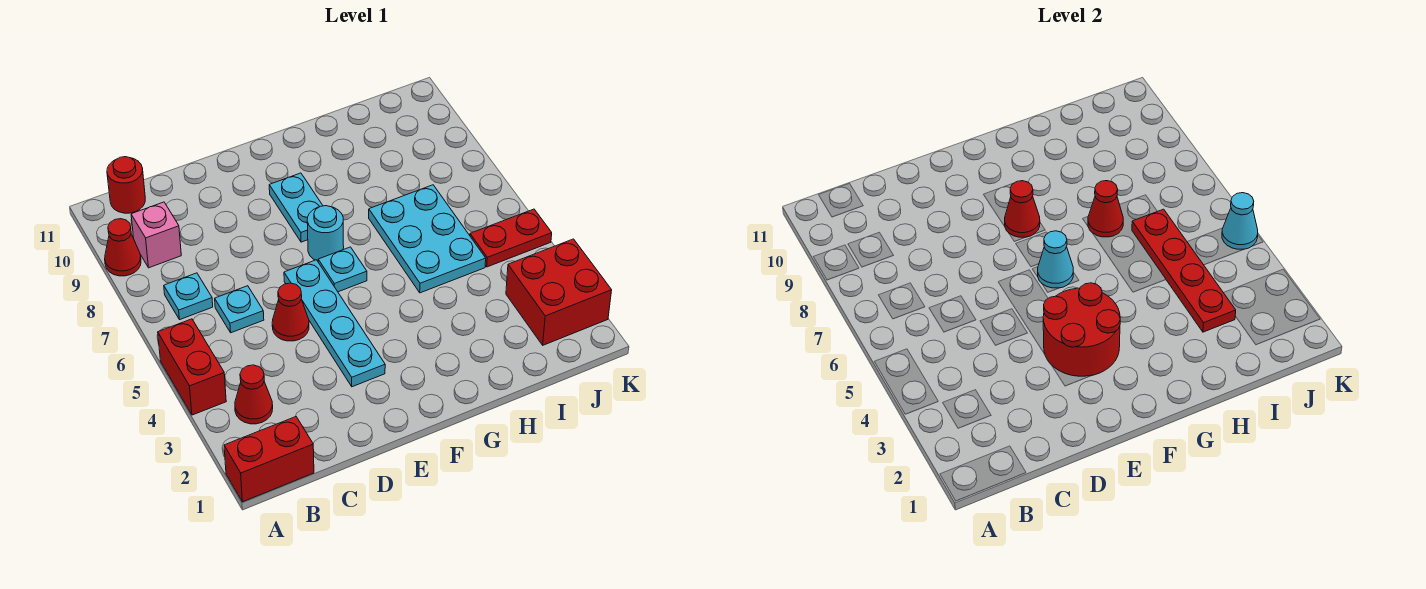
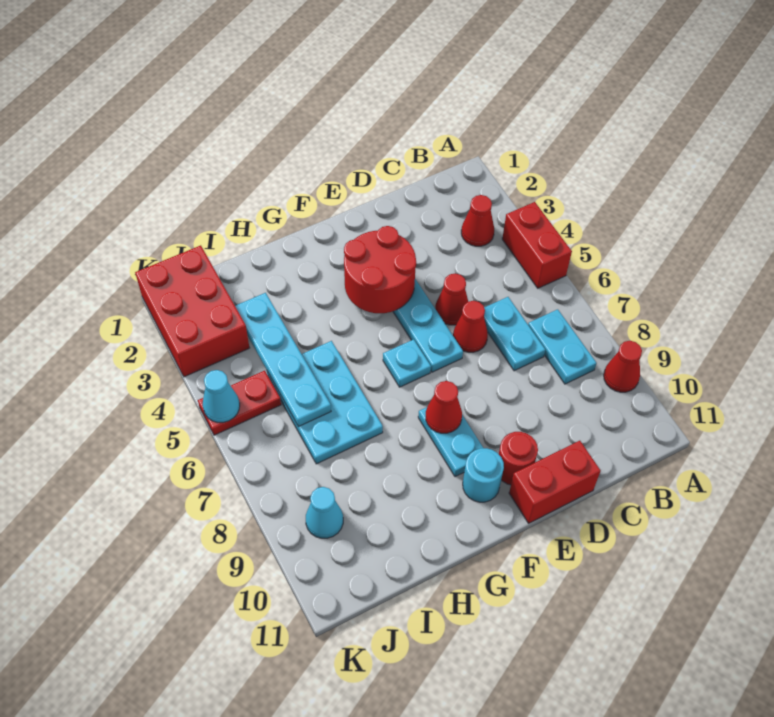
red brick A1:B1 level 1 -> red brick D11:E11 level 1
cyan plate B7 level 1 -> cyan plate B7:B8 level 1
pink brick B9 level 1 -> none
red round brick B11 level 1 -> red round brick E10 level 1
cyan plate C6 level 1 -> cyan plate C6:C7 level 1
cyan cone F6 level 2 -> cyan cone J9 level 1
cyan round brick F7 level 1 -> cyan round brick F10 level 1
red cone H7 level 2 -> red cone D6 level 1
red plate I3:I6 level 2 -> cyan plate I3:I6 level 2
red brick J2:K3 level 1 -> red brick J1:K3 level 1

